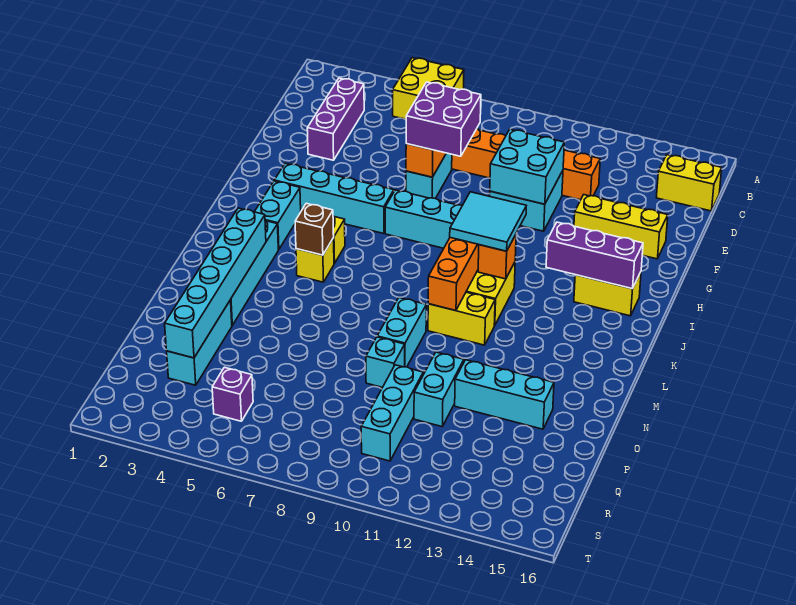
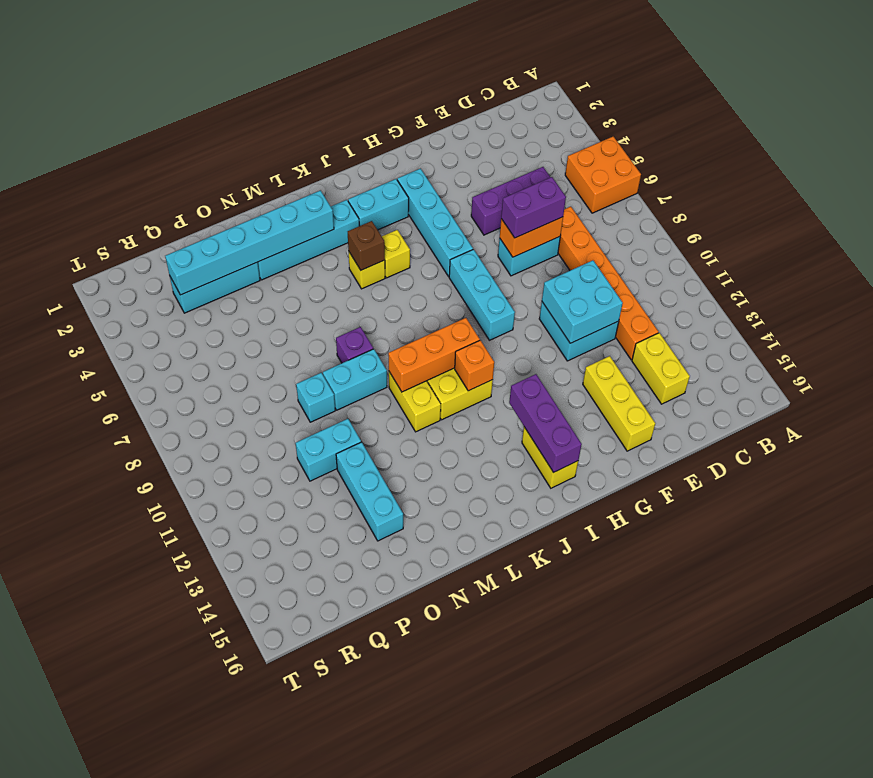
yellow brick A5:B6 level 1 -> orange brick A5:B6 level 1
purple brick C3:E3 level 1 -> purple brick D5:F5 level 1
yellow brick C15:C16 level 1 -> yellow brick D13:D14 level 1
purple brick E7:F8 level 3 -> purple brick E7:F7 level 3
cyan tile I10:J11 level 3 -> none
cyan brick P10:R10 level 1 -> none
purple brick R5 level 1 -> purple brick M8 level 1

